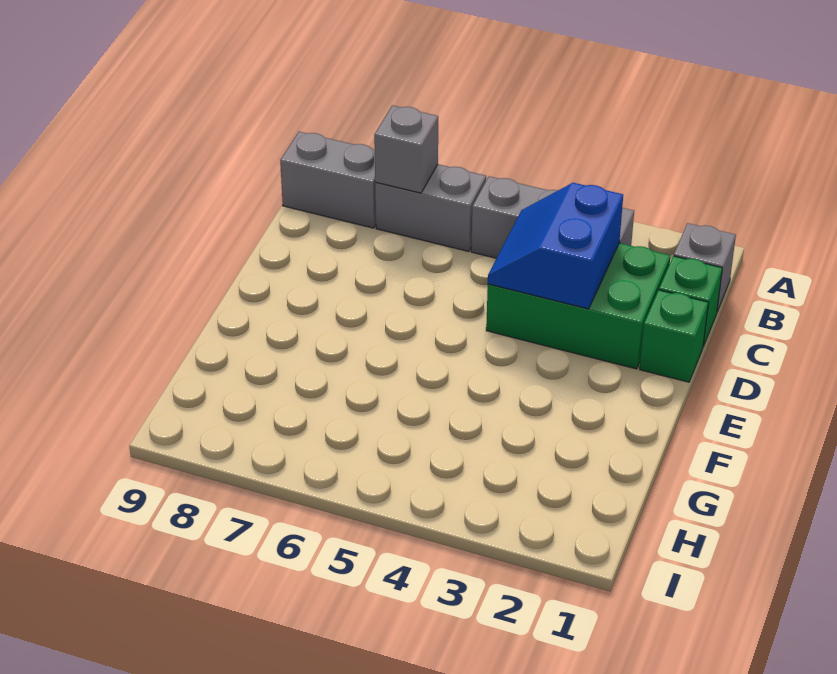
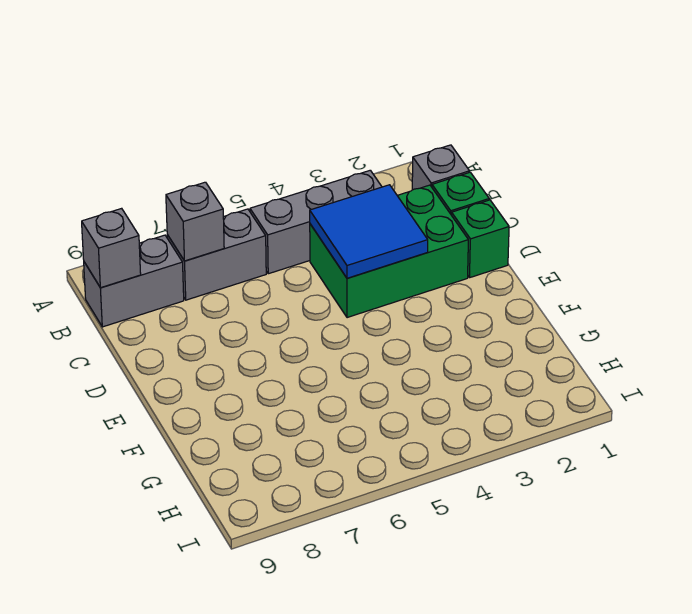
none -> grey brick B9 level 2
blue slope C3:D4 level 2 top 3 -> blue tile C3:D4 level 2

